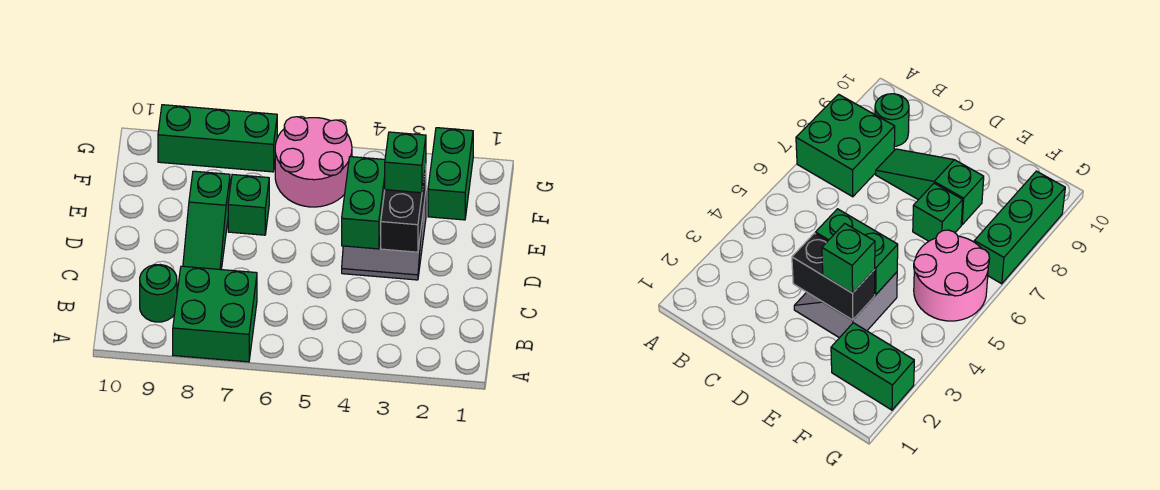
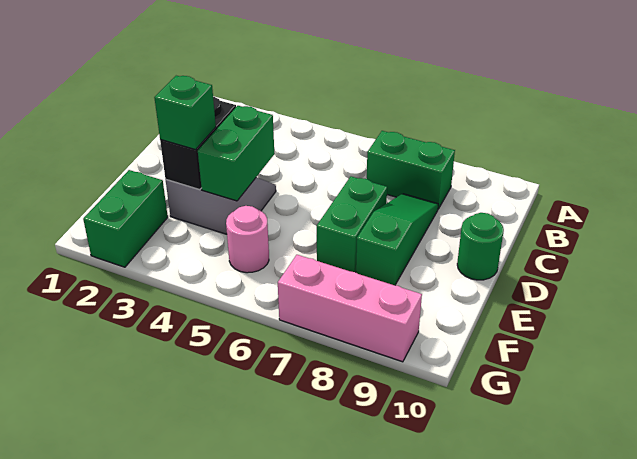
green brick A7:B8 level 1 -> green brick B7:B8 level 1
green round brick B9 level 1 -> green round brick D10 level 1
green brick E7 level 1 -> green brick D7:E7 level 1
pink round brick F5:G6 level 1 -> pink round brick F5 level 1
green brick G7:G9 level 1 -> pink brick G7:G9 level 1

